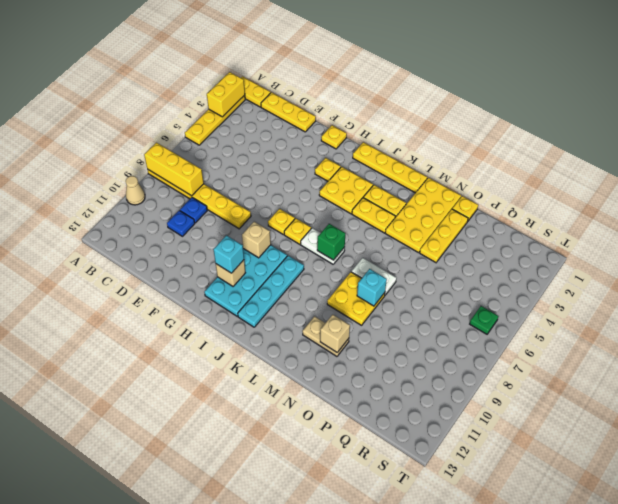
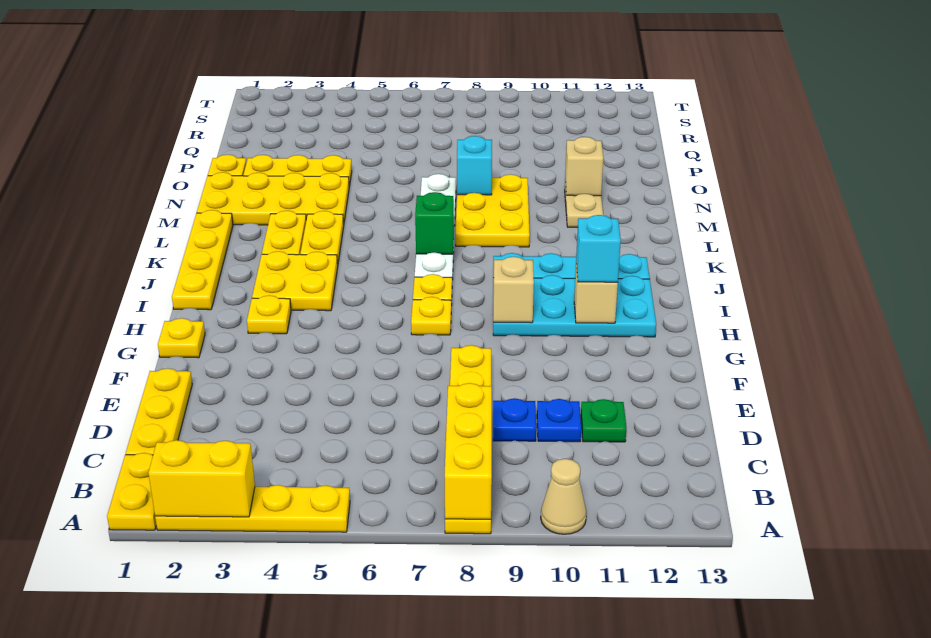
yellow plate M8:N9 level 1 -> yellow plate L8:N9 level 1
green plate S6 level 1 -> green plate D11 level 1

